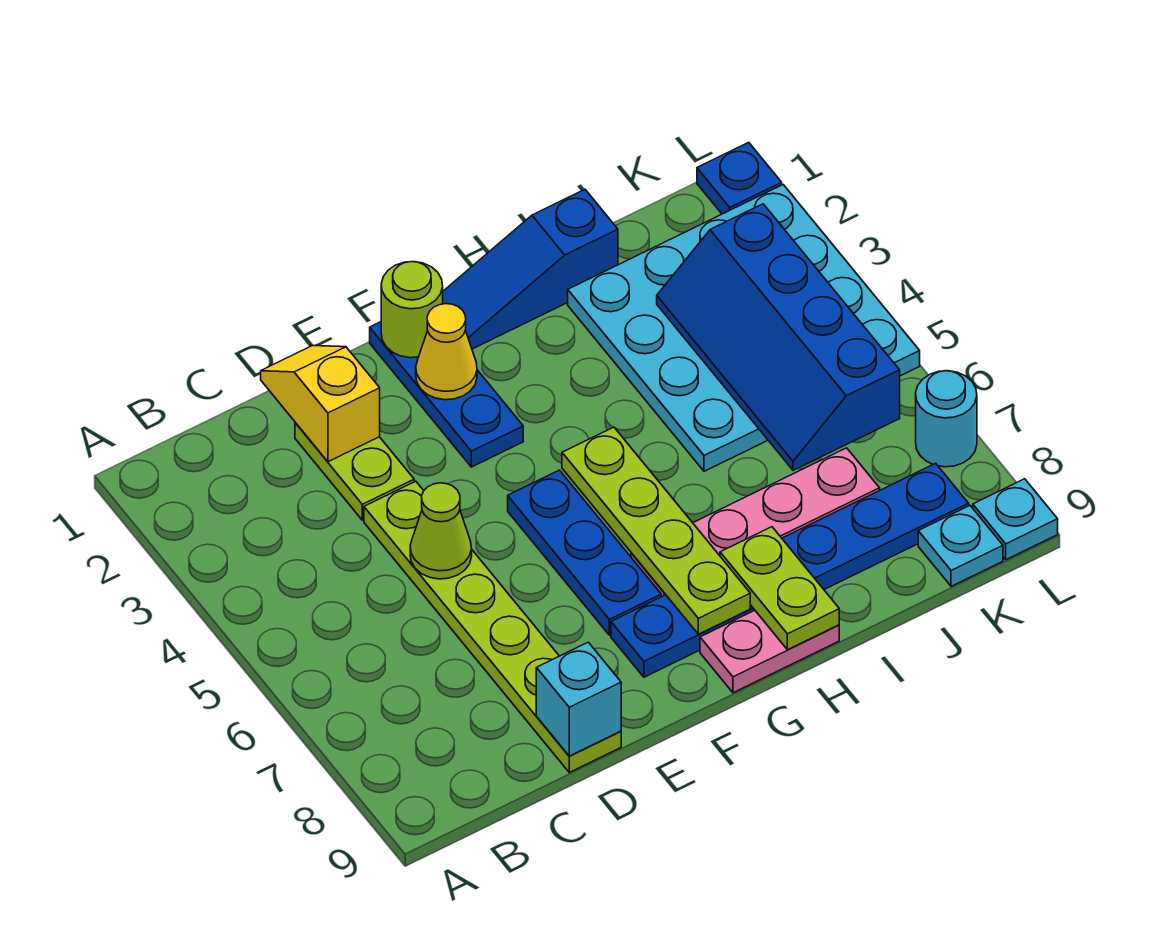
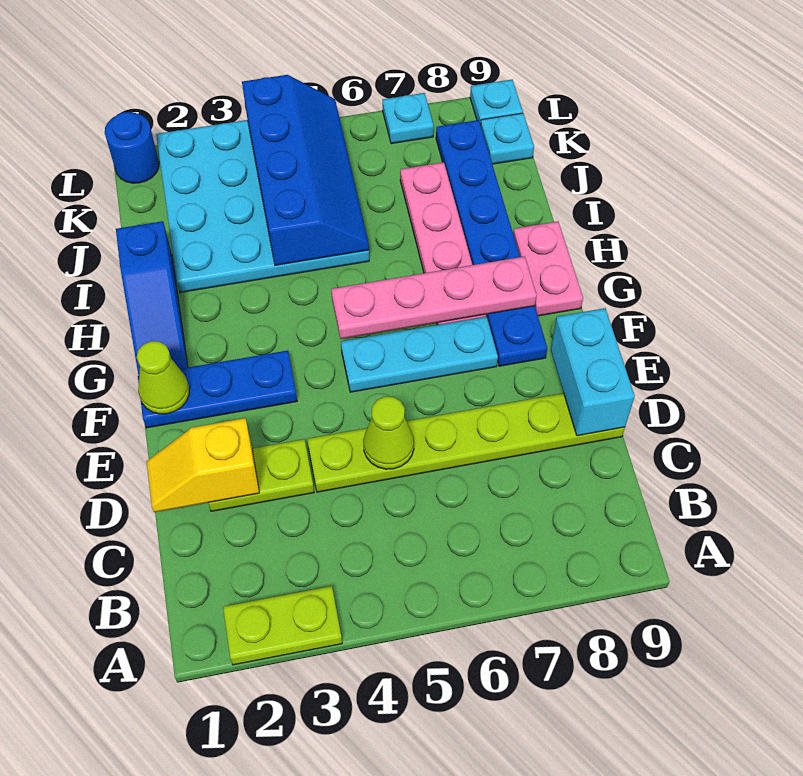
cyan brick D9 level 2 -> cyan brick D9:E9 level 2
lime round brick F1 level 2 -> lime cone F1 level 2
yellow cone F2 level 2 -> none
blue plate F5:F7 level 1 -> cyan plate F5:F7 level 1
lime plate G5:G8 level 2 -> pink plate G5:G8 level 2
lime plate H8:H9 level 2 -> lime plate A2:A3 level 1
blue slope J3:K6 level 2 top K -> blue slope I4:L5 level 2 top 4
blue plate L1 level 1 -> blue round brick L1 level 1
cyan round brick L7 level 1 -> cyan plate L7 level 1

